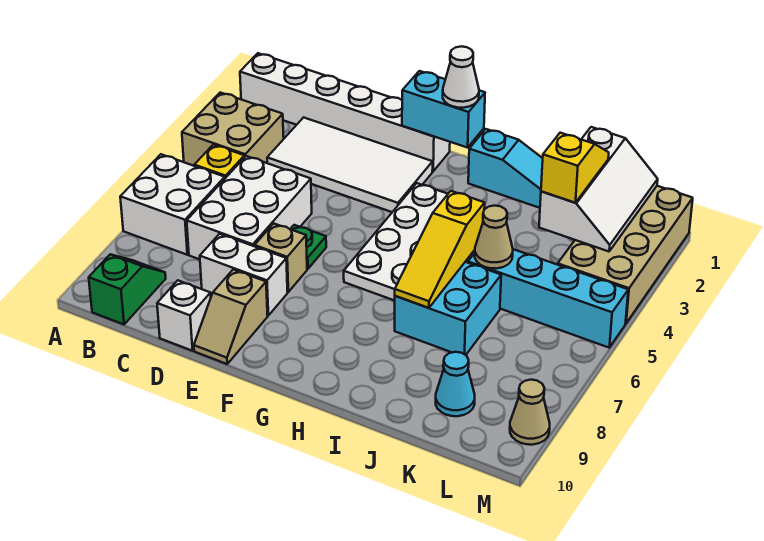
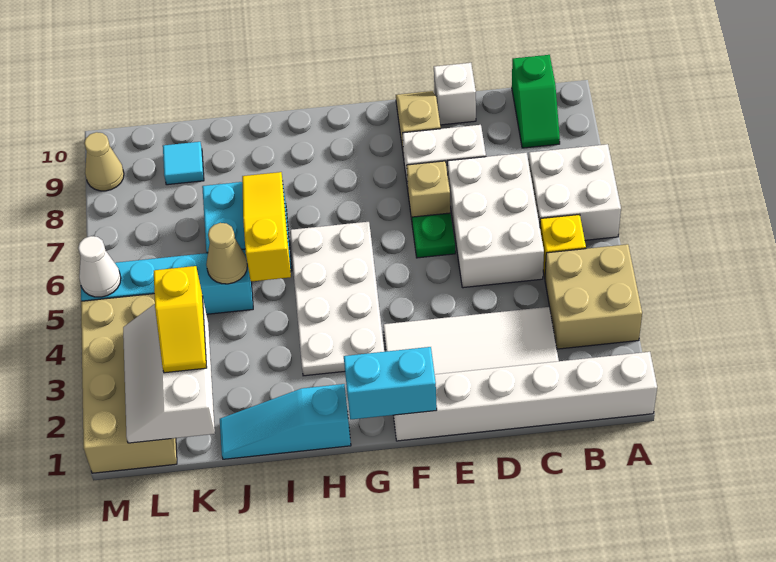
white cone G1 level 3 -> white cone M5 level 2
cyan cone K9 level 1 -> cyan tile K9 level 1

